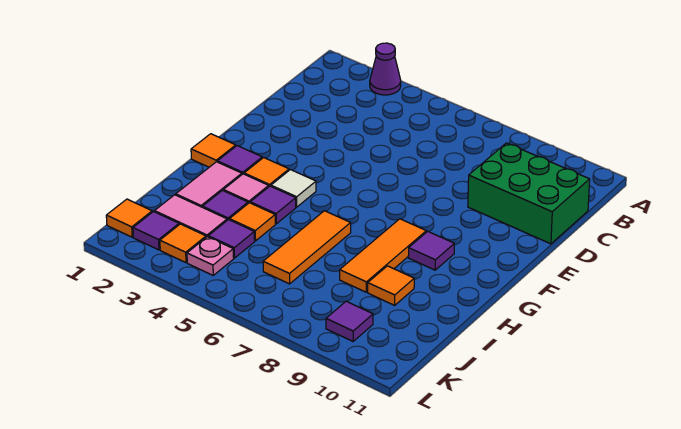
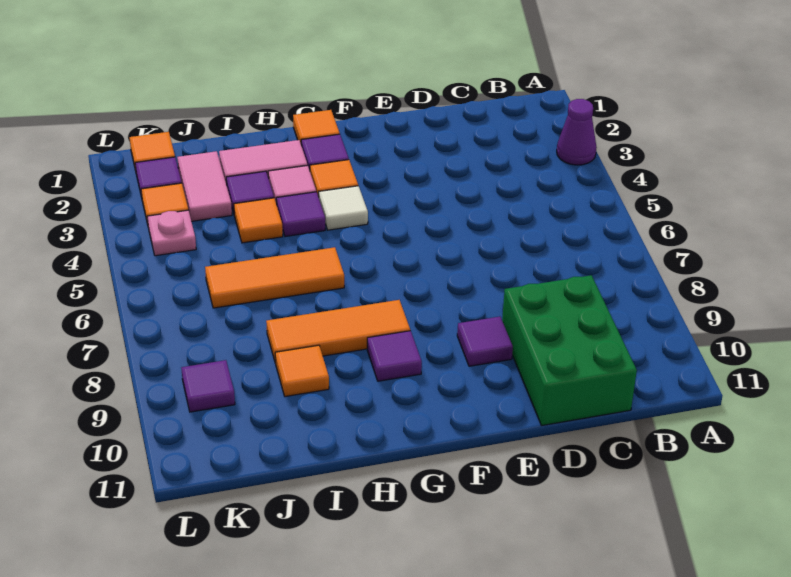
purple tile J4 level 1 -> purple tile E9 level 1

